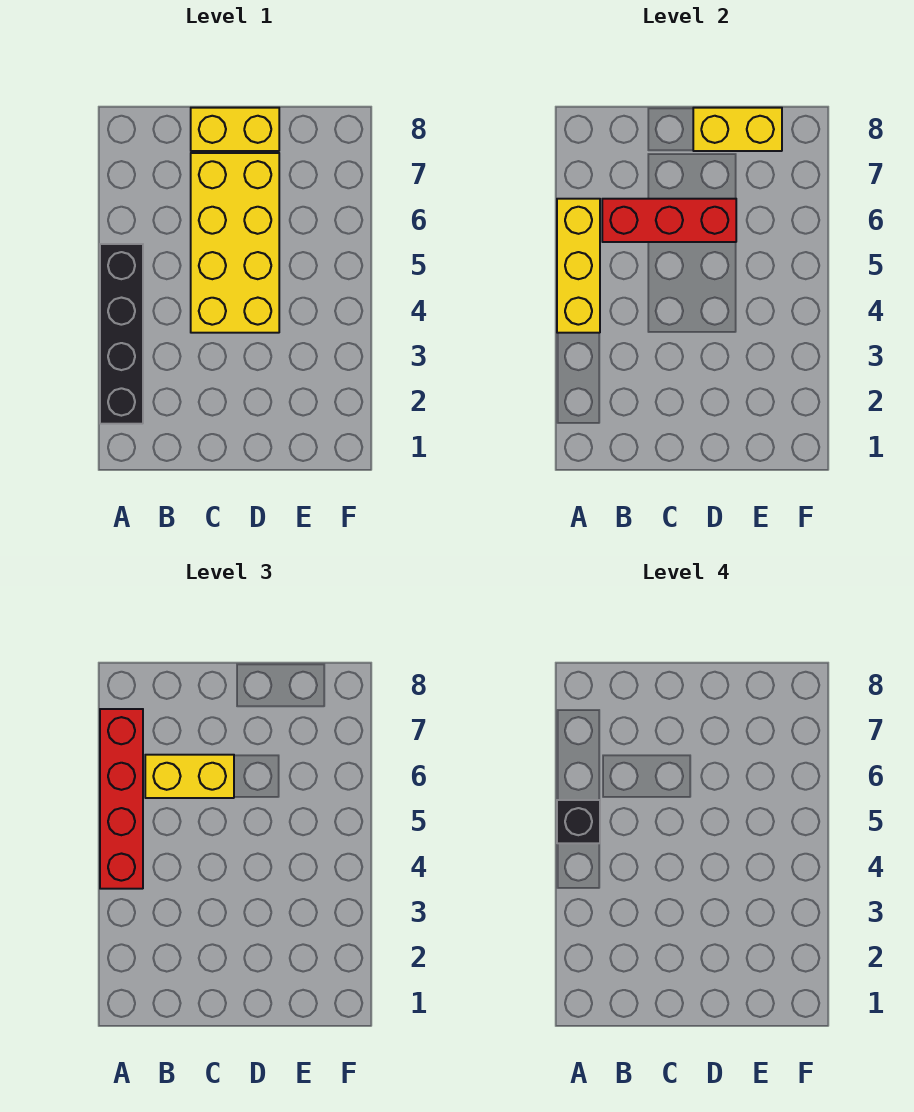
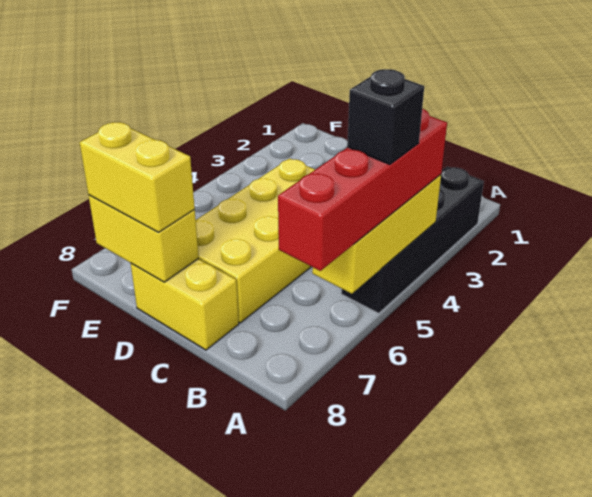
red brick B6:D6 level 2 -> none
yellow brick B6:C6 level 3 -> yellow brick D8:E8 level 3

